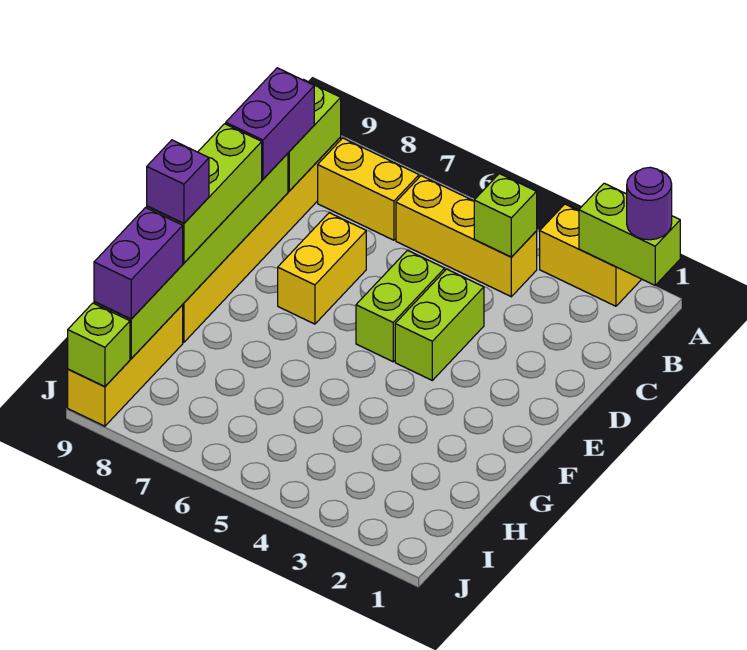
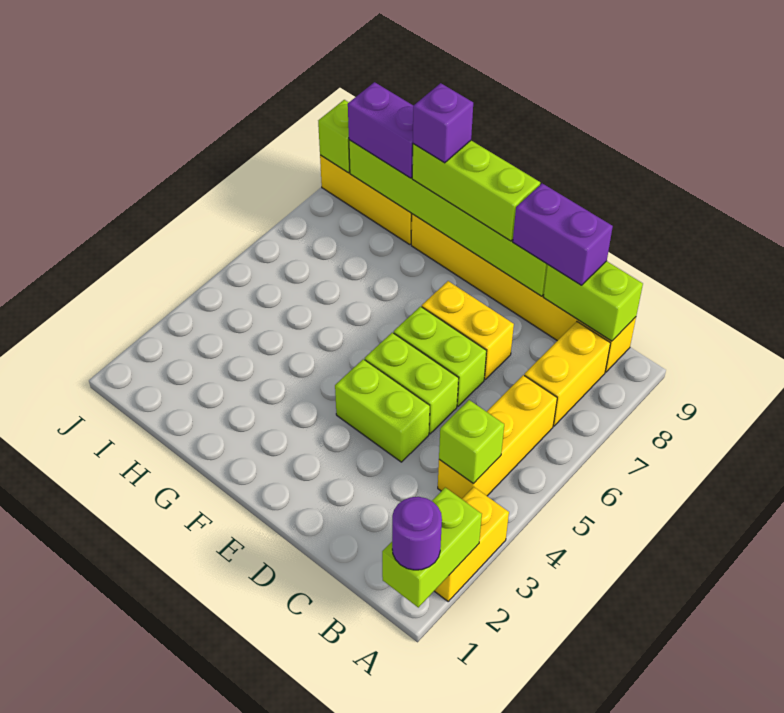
none -> lime brick D6:E6 level 1

